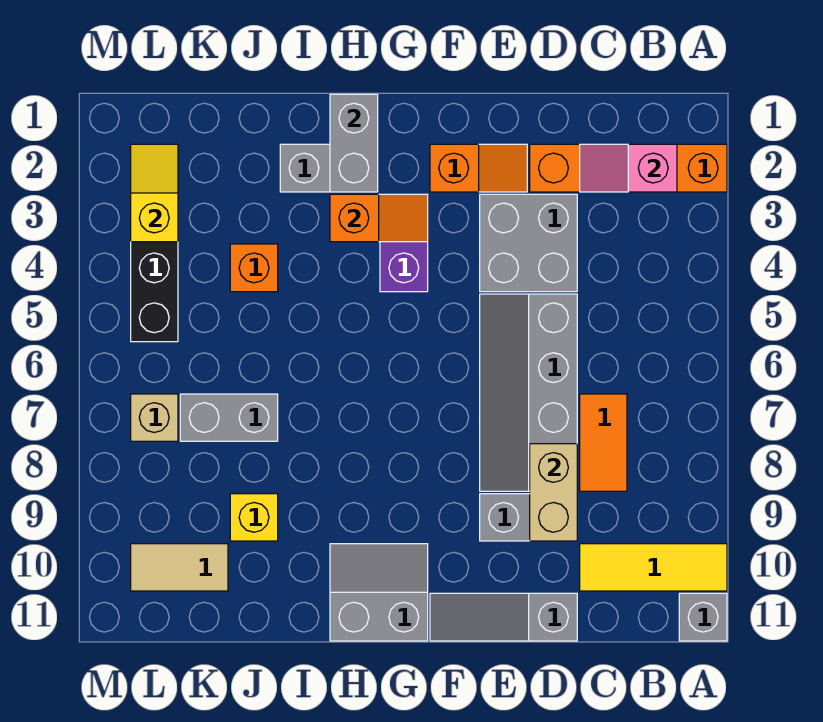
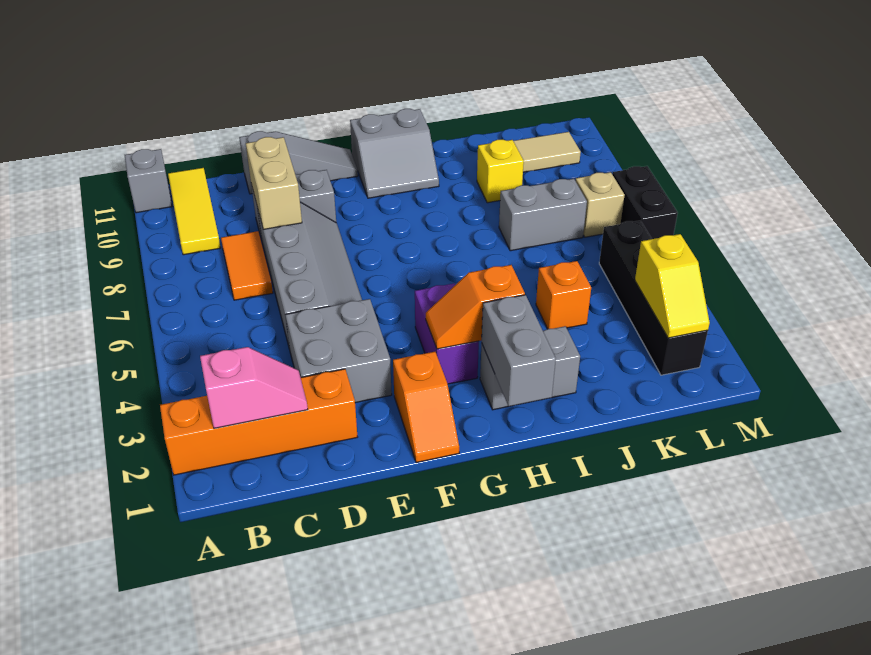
yellow tile A10:C10 level 1 -> yellow tile B9:B11 level 1
orange slope E2:F2 level 1 top F -> orange slope F1:F2 level 1 top 2
none -> black brick M6:M7 level 1

